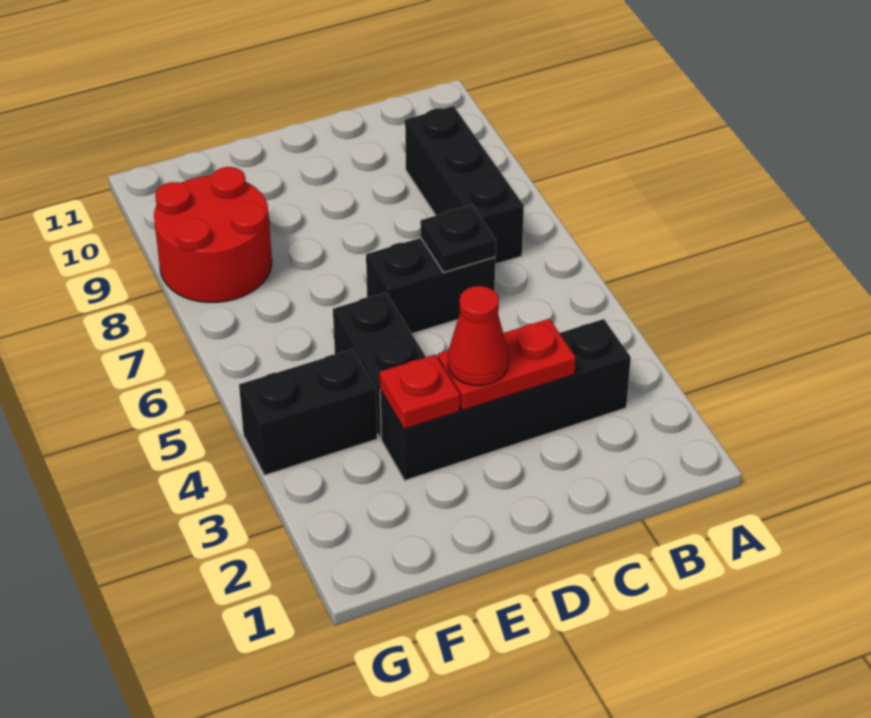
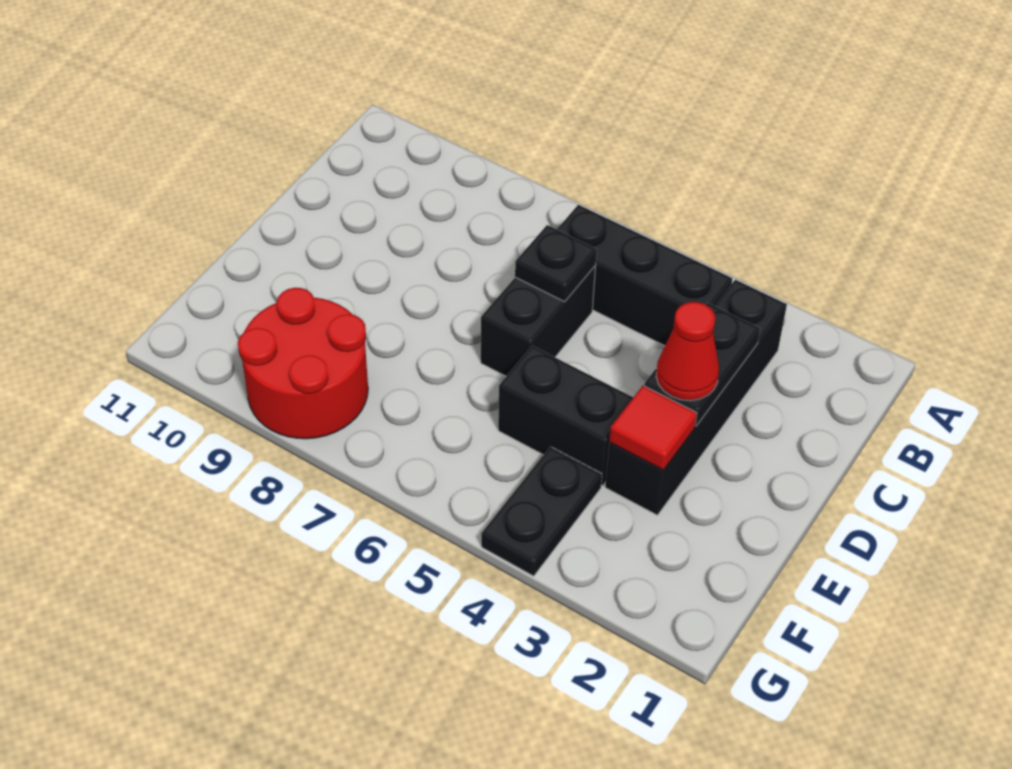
black brick B7:B9 level 1 -> black brick B4:B6 level 1
red plate C3:D3 level 2 -> black plate C3:D3 level 2
red plate E3 level 2 -> red tile E3 level 2
black brick F4:G4 level 1 -> black plate F4:G4 level 1

